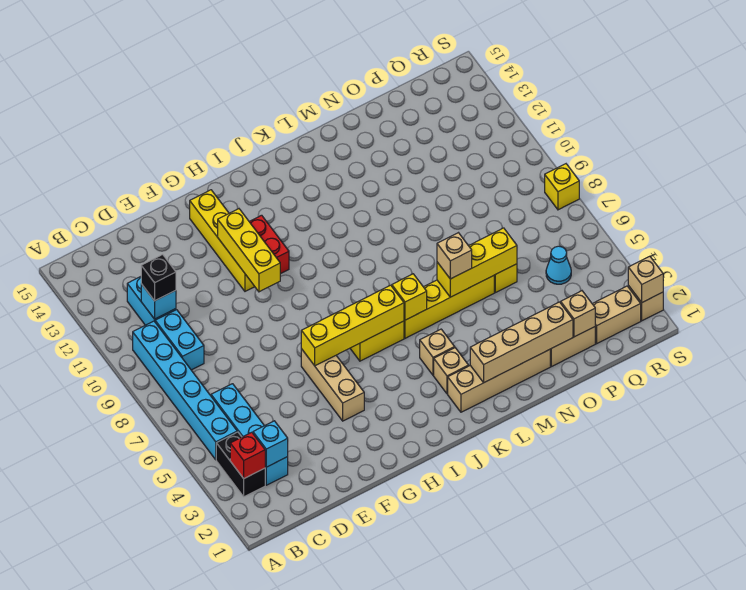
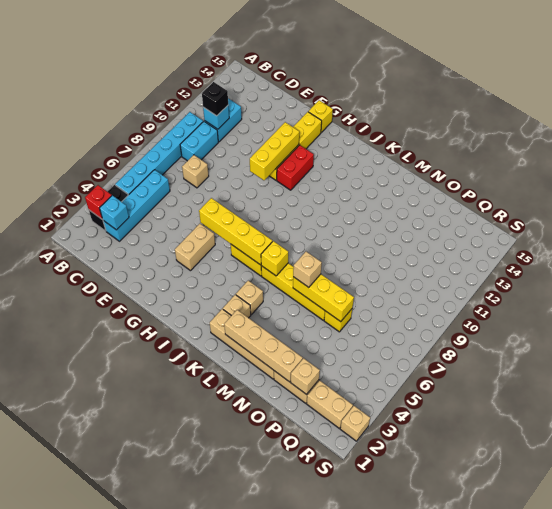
tan brick G4:G6 level 1 -> tan brick G4:G5 level 1
cyan cone Q5 level 1 -> none
tan brick S2 level 2 -> tan brick D8 level 1
yellow brick S8 level 1 -> yellow brick G15 level 1

